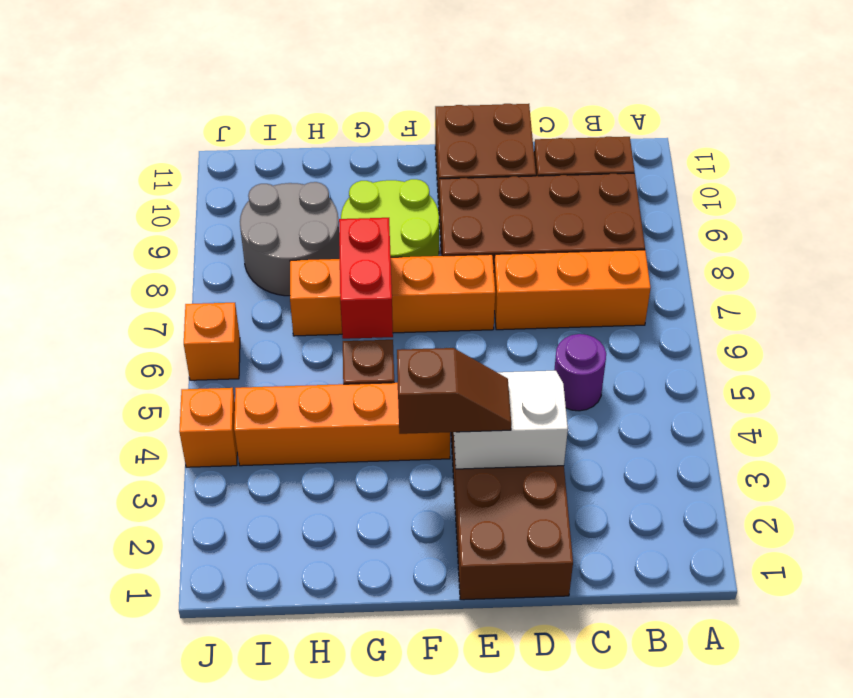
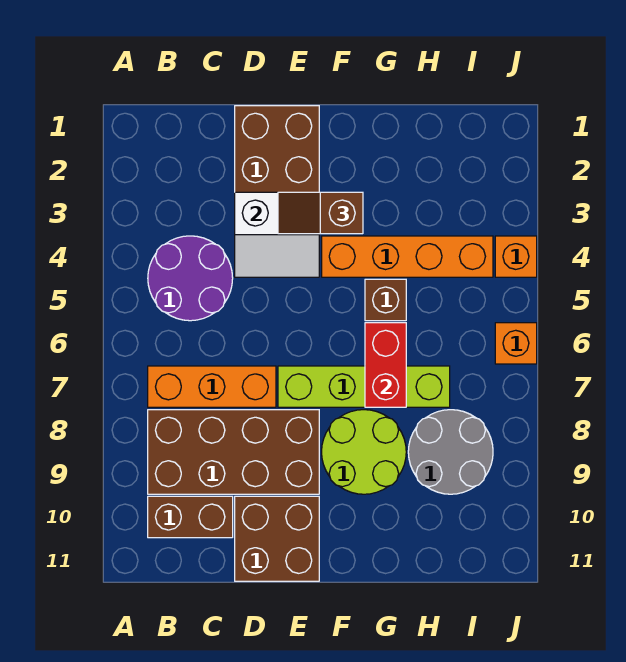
purple round brick C5 level 1 -> purple round brick B4:C5 level 1
orange brick E7:H7 level 1 -> lime brick E7:H7 level 1

